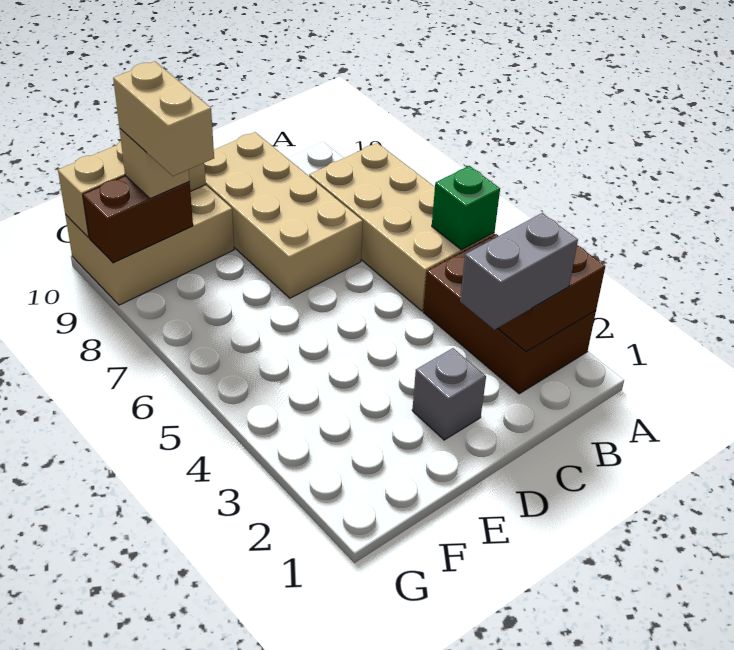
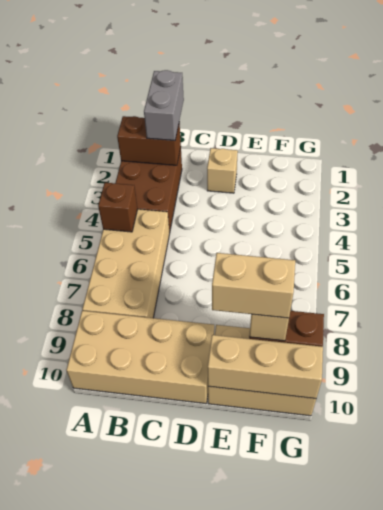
green brick A5 level 2 -> brown brick A5 level 2
grey brick B2:C2 level 3 -> grey brick B1:B2 level 3
tan brick C7:D10 level 1 -> tan brick A9:D10 level 1
grey brick D2 level 1 -> tan brick D2 level 1
tan brick F8:F9 level 4 -> tan brick E9:F9 level 4

